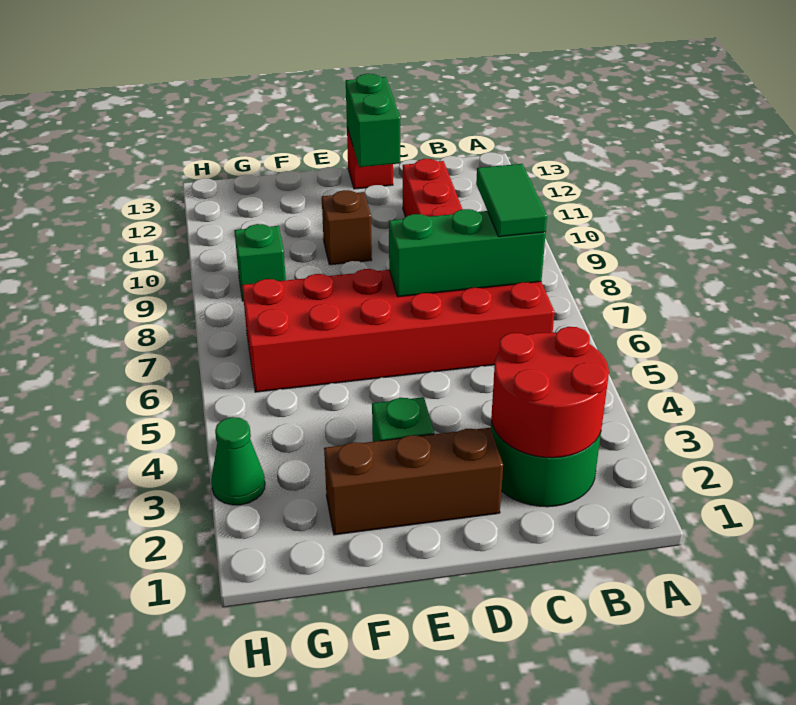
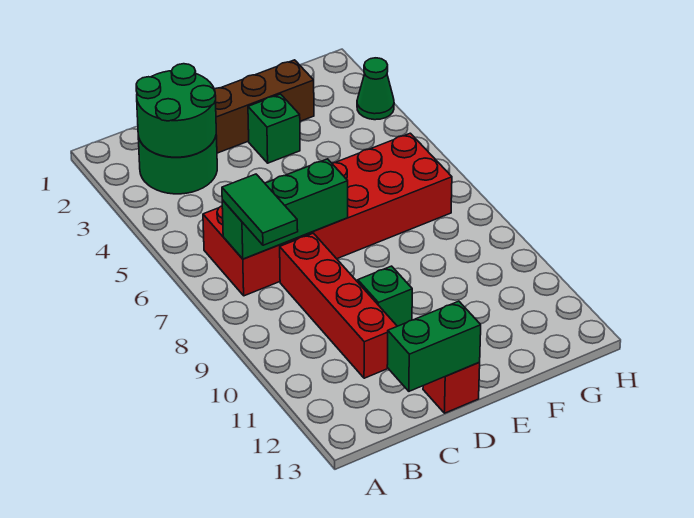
red round brick B2:C3 level 2 -> green round brick B2:C3 level 2
green brick D12:D13 level 2 -> green brick C13:D13 level 2
brown brick E10 level 1 -> none
green brick G9 level 1 -> green brick D10 level 1

